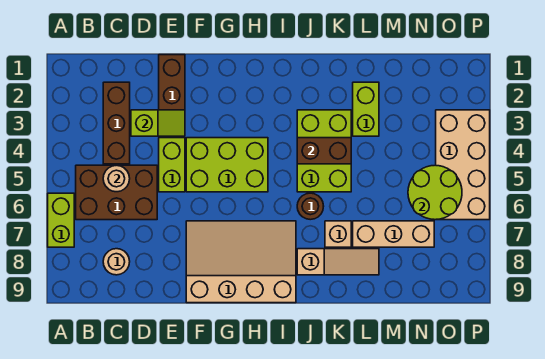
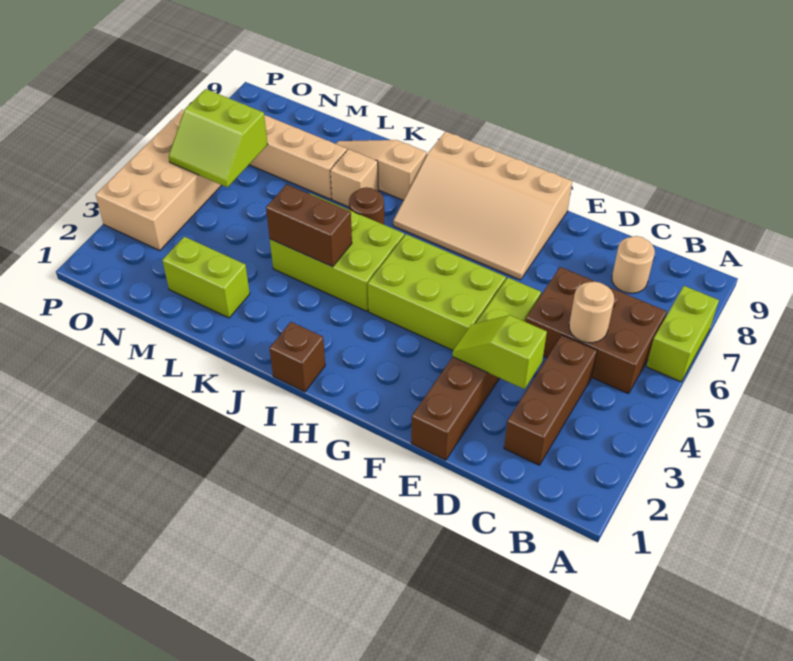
none -> brown brick I1 level 1
lime brick J3:K5 level 1 -> lime brick I4:K5 level 1
lime brick L2:L3 level 1 -> lime brick L2:M2 level 1
lime round brick N5:O6 level 2 -> lime slope N5:O6 level 2 top 6

